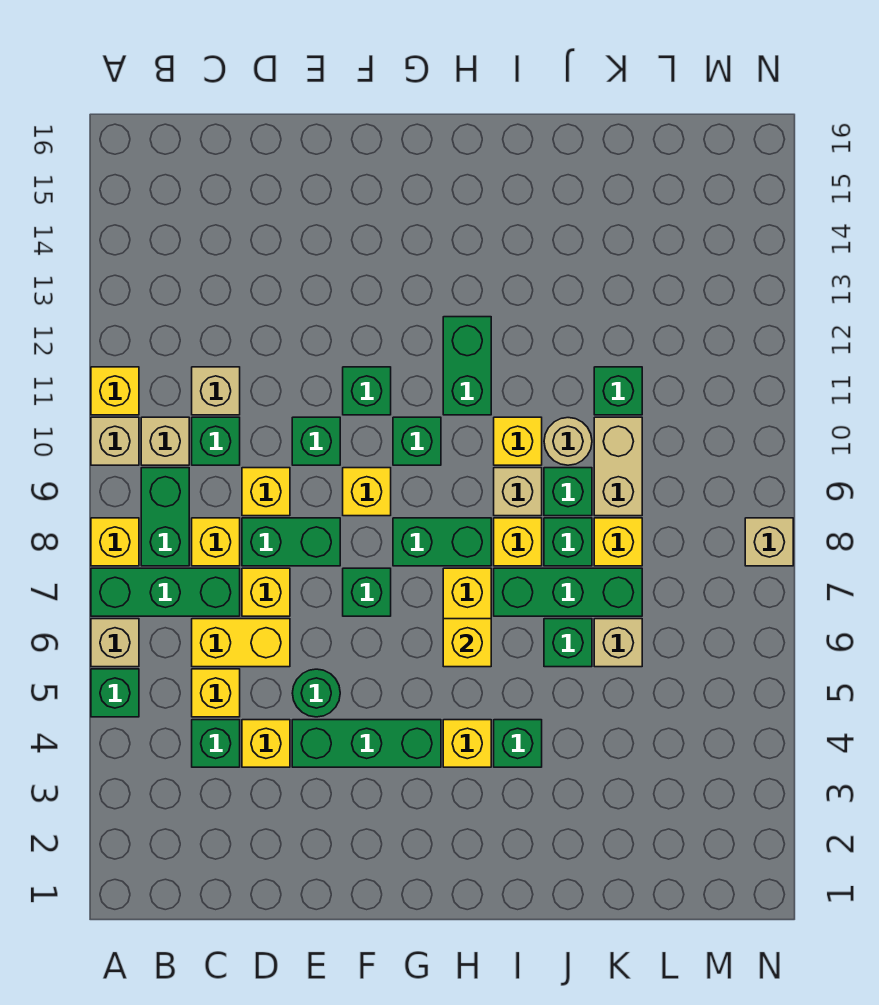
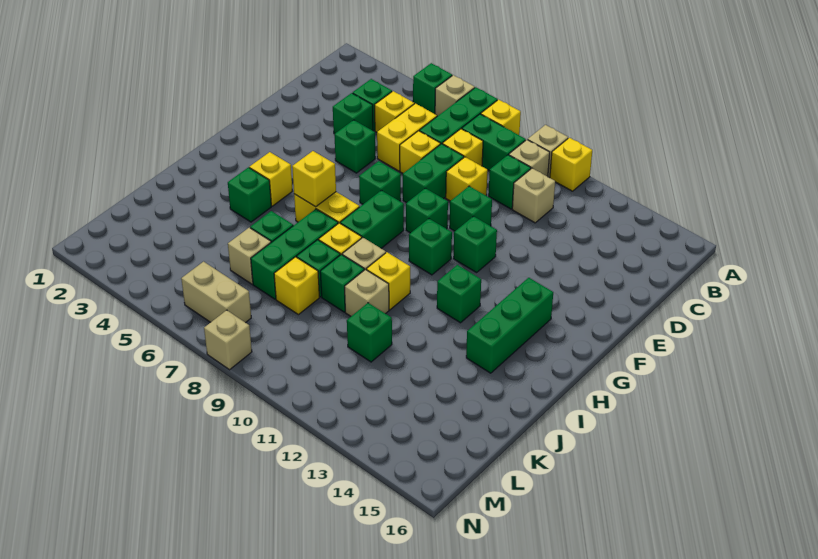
yellow brick D4 level 1 -> green brick D4 level 1
green brick E4:G4 level 1 -> green brick G14:I14 level 1
green round brick E5 level 1 -> green brick E5 level 1
yellow brick F9 level 1 -> green brick F9 level 1
green brick H11:H12 level 1 -> green brick H12 level 1
tan round brick J10 level 1 -> tan brick J10 level 1
tan brick K9:K10 level 1 -> tan brick M6:M7 level 1

